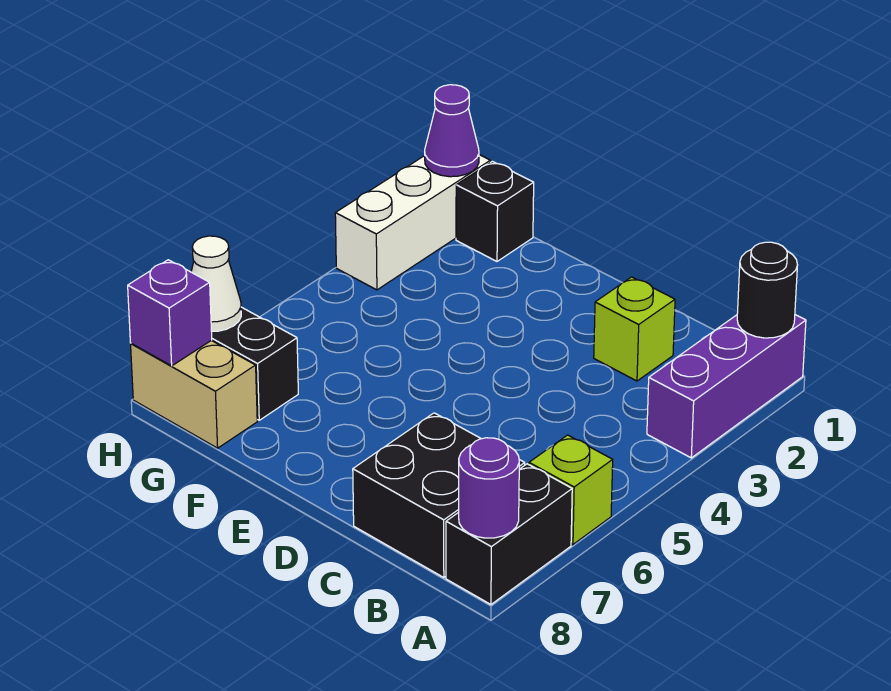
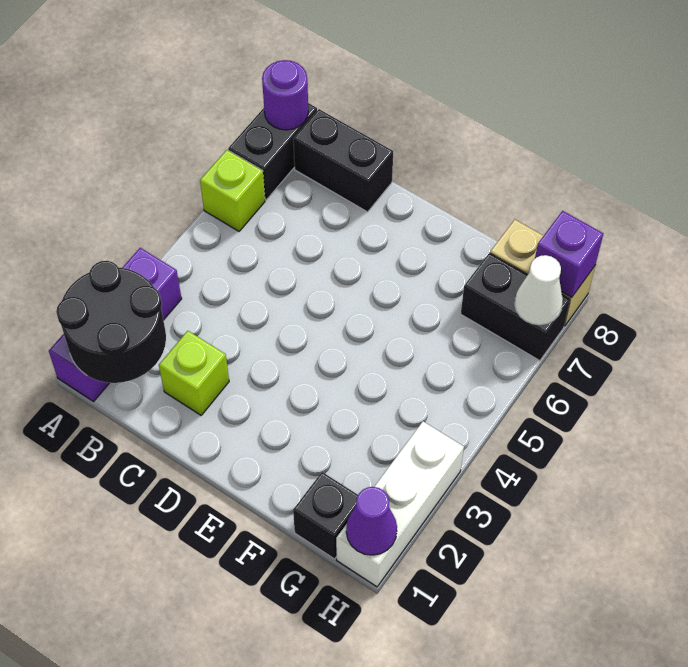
black round brick A1 level 2 -> black round brick A1:B2 level 2
black brick B7:C8 level 1 -> black brick B8:C8 level 1

